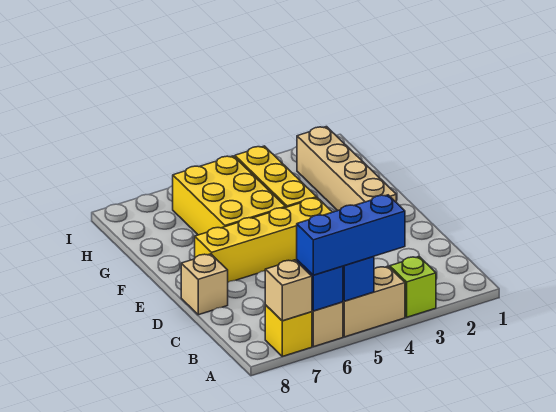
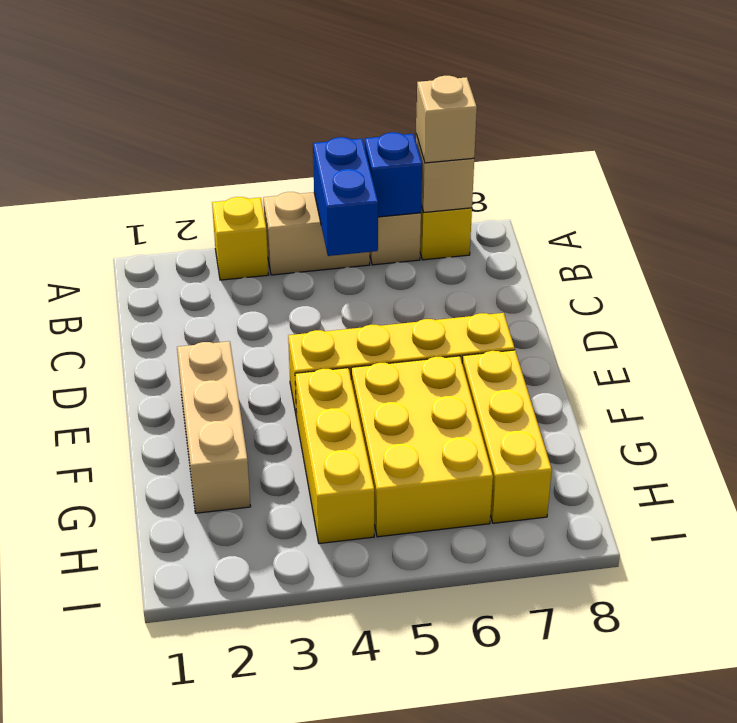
lime brick A3 level 1 -> yellow brick A3 level 1
blue brick A4:A6 level 3 -> none
tan brick D8 level 1 -> tan brick A7 level 3
tan brick E2:H2 level 1 -> tan brick E2:G2 level 1
none -> yellow brick F7:H7 level 1

